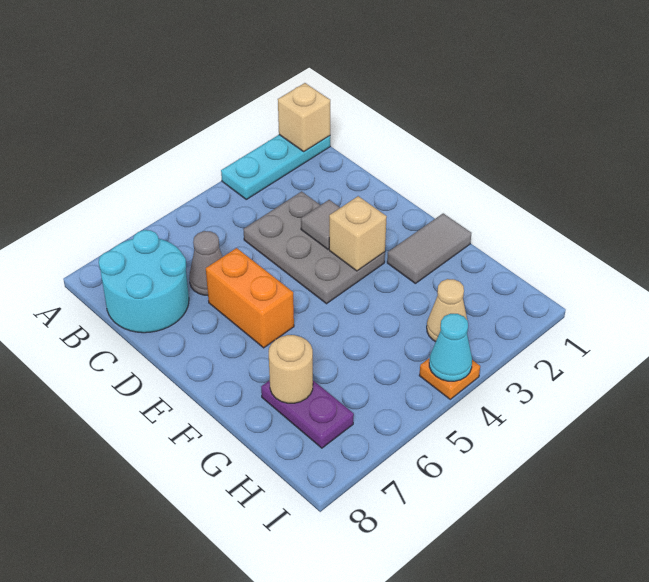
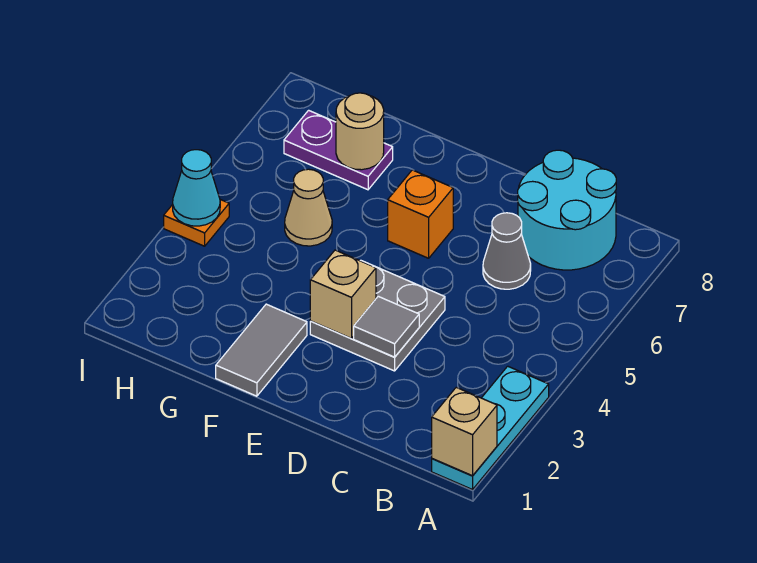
grey plate C3:E4 level 1 -> grey plate D3:E4 level 1
orange brick D6:E6 level 1 -> orange brick E6 level 1
tan cone H3 level 1 -> tan cone G5 level 1

